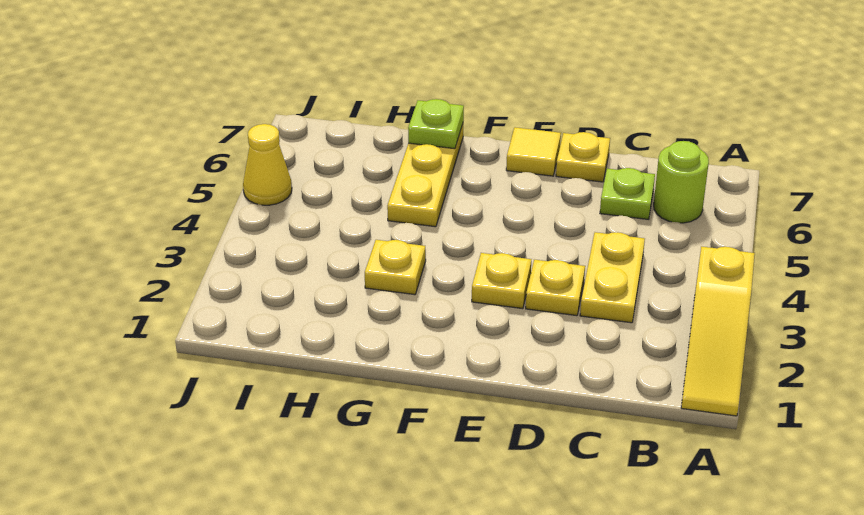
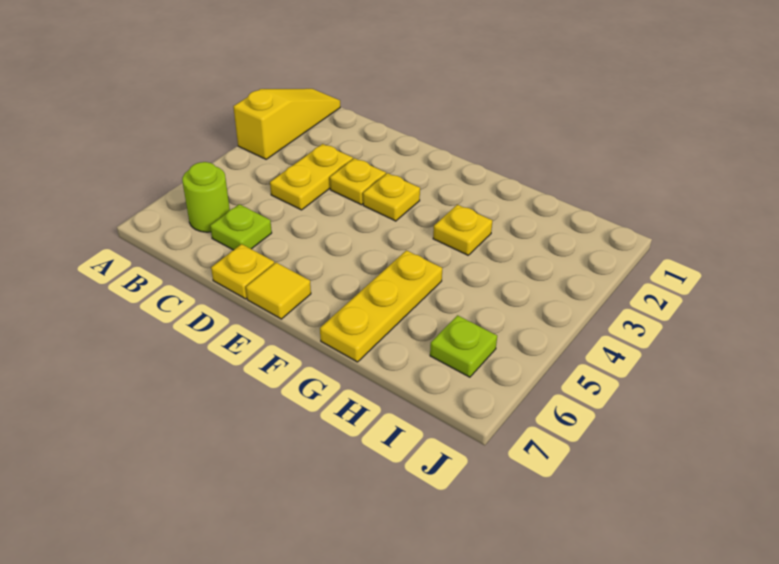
lime plate G7 level 2 -> lime plate I6 level 1
yellow cone J5 level 1 -> none

